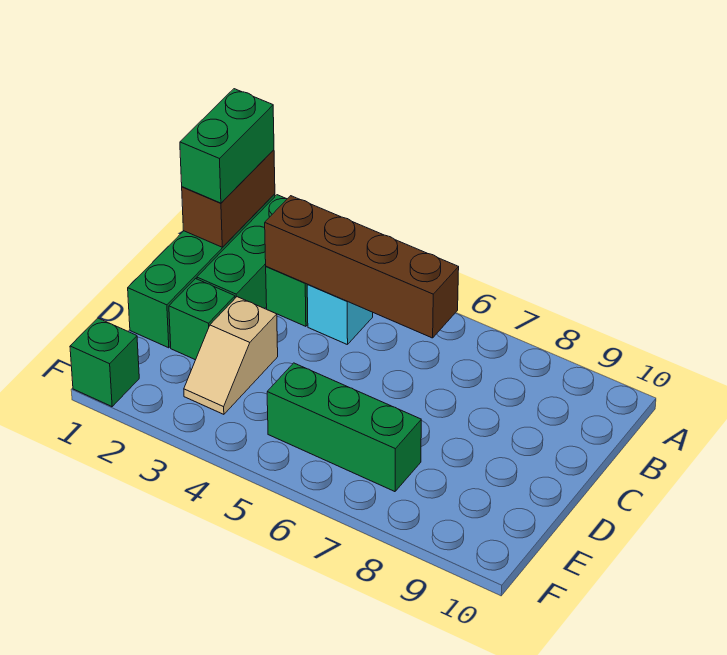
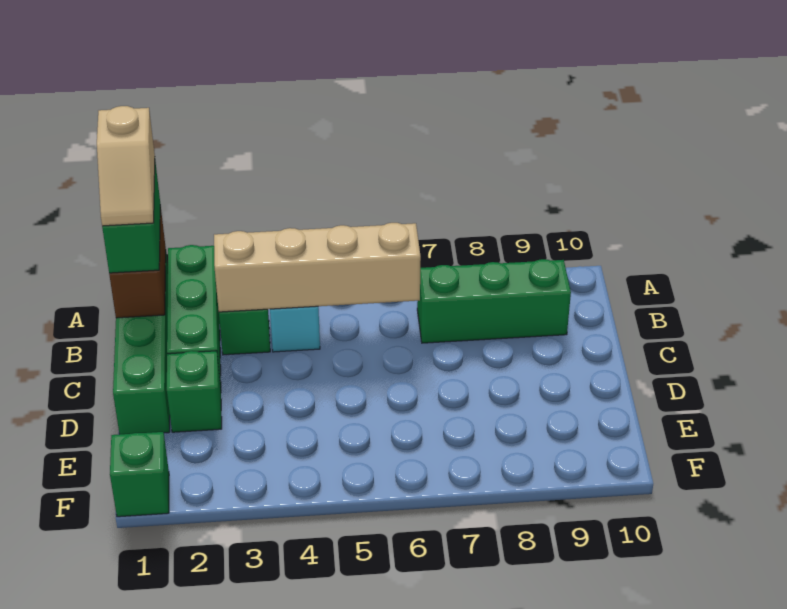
brown brick B3:B6 level 2 -> tan brick B3:B6 level 2
tan slope D3:E3 level 1 top D -> tan slope A1:B1 level 4 top A
green brick E5:E7 level 1 -> green brick B7:B9 level 1

